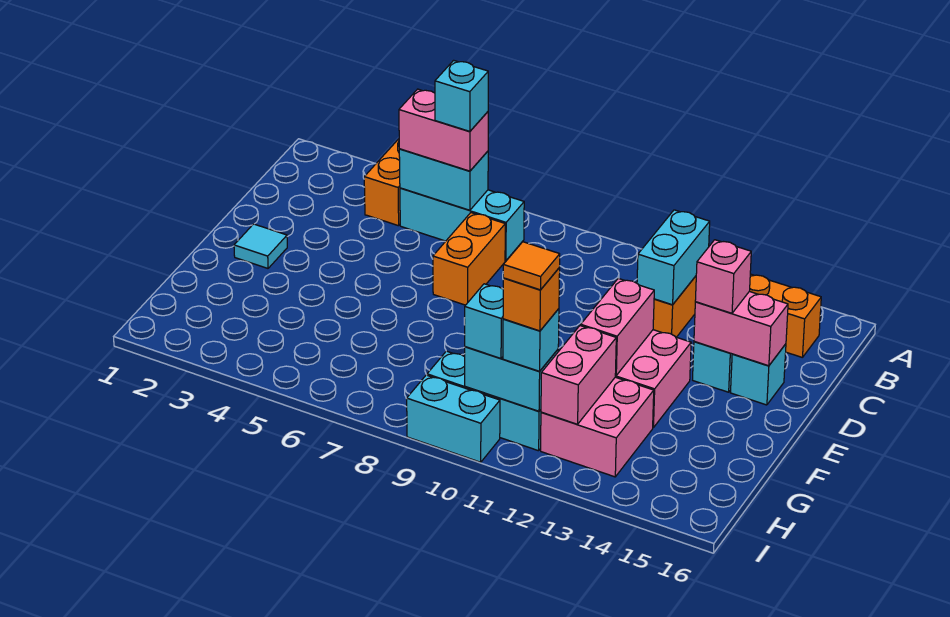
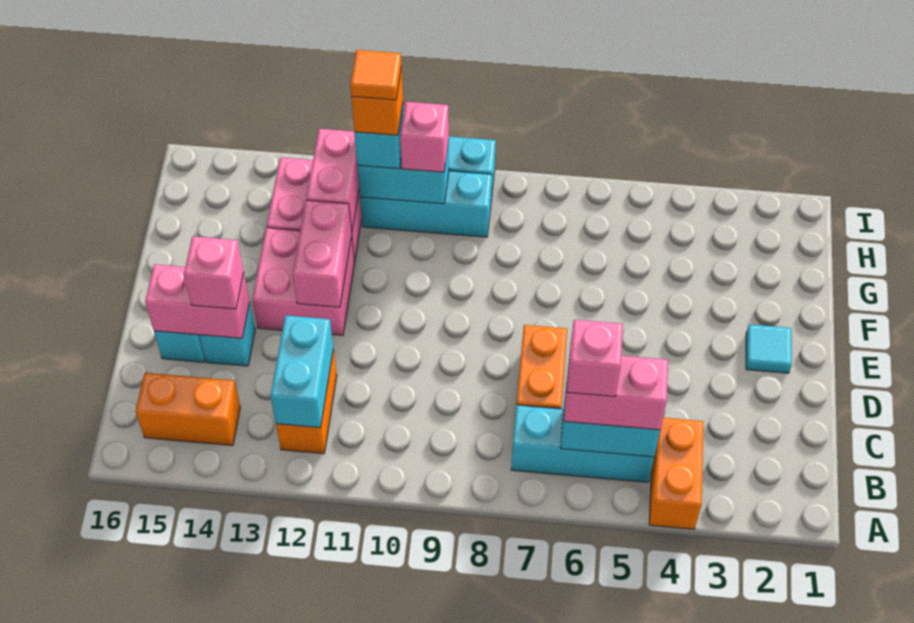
cyan brick B6 level 4 -> pink brick B6 level 4
cyan brick H10 level 3 -> pink brick H10 level 3

